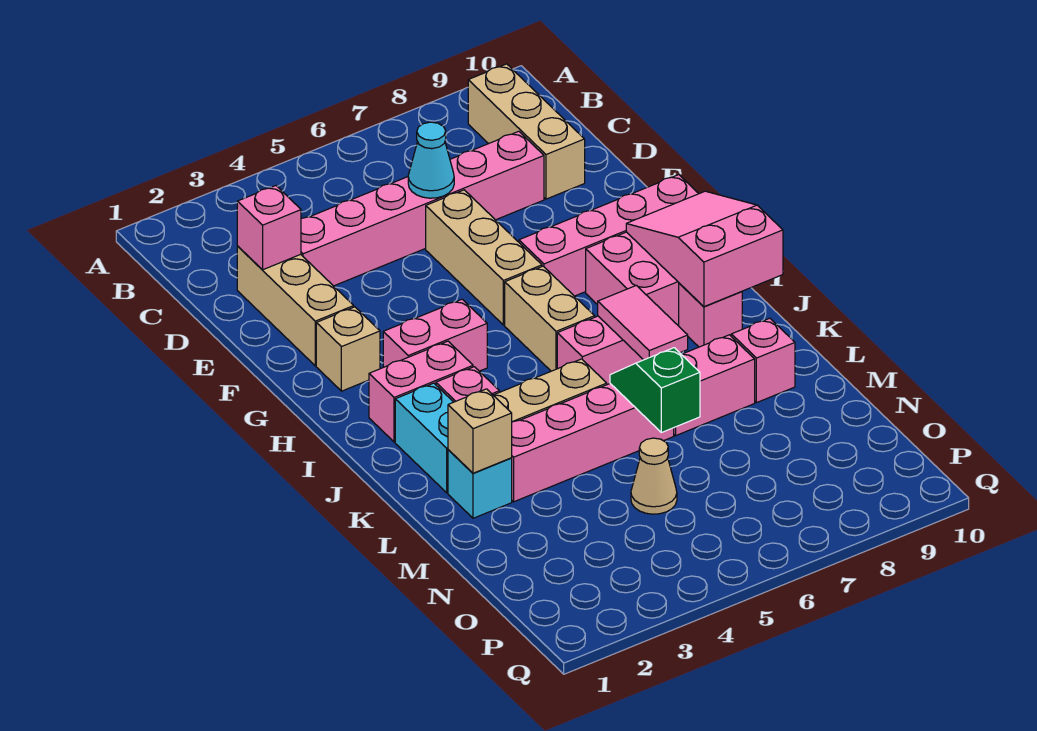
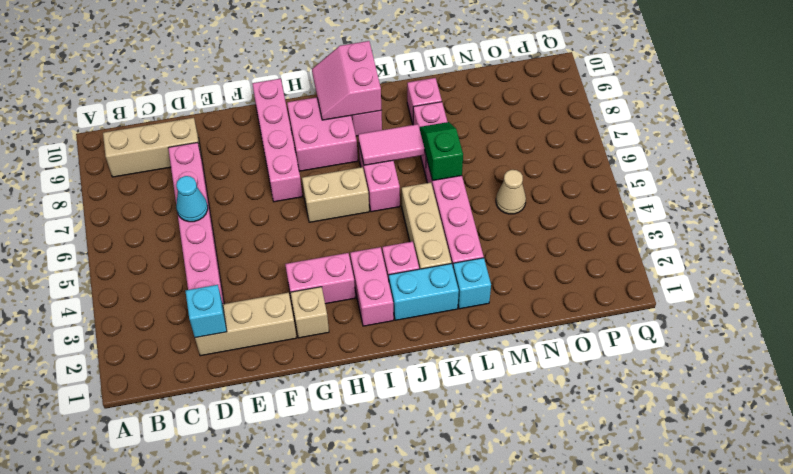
pink brick D2 level 2 -> cyan brick D2 level 2
tan brick E6:G6 level 1 -> none
pink brick H3:H4 level 1 -> pink brick G3:H3 level 1
pink slope H9:J10 level 2 top J -> pink slope I9:J10 level 2 top J
tan brick L2 level 2 -> none
green slope L6:M6 level 2 top M -> green slope L6:L7 level 2 top 6

